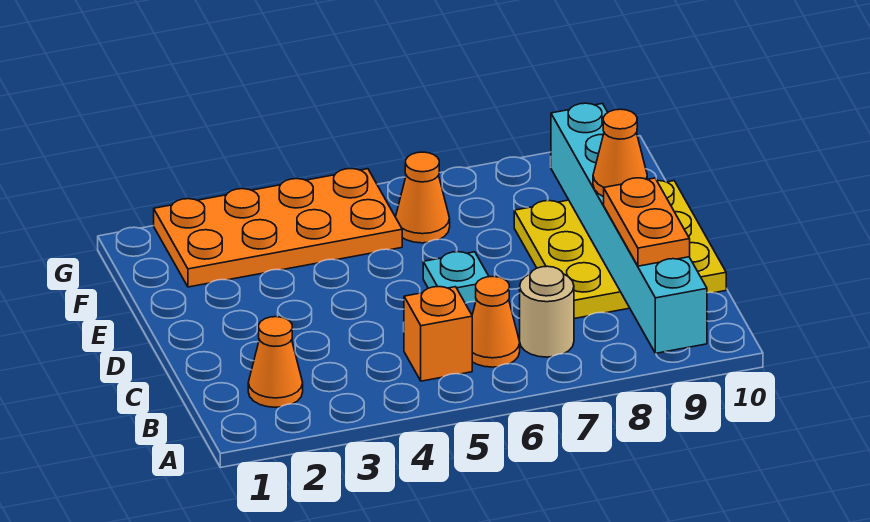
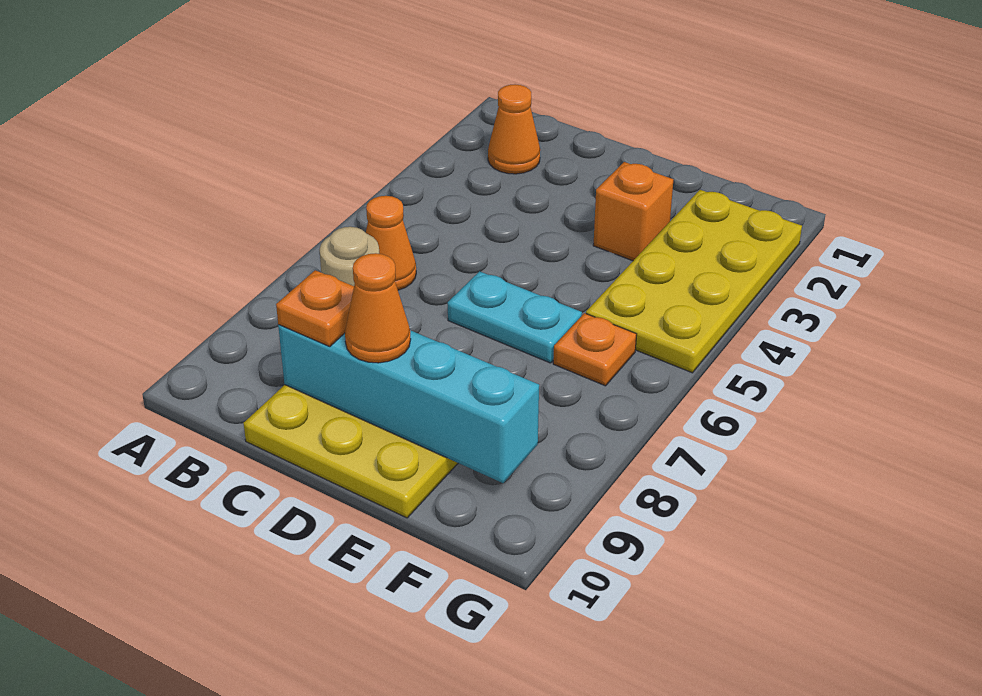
cyan brick A9:F9 level 2 -> cyan brick C9:F9 level 2
orange brick B5 level 1 -> orange brick E3 level 1
orange plate B9:C9 level 3 -> orange plate C9 level 3
cyan plate D6 level 1 -> cyan plate D6:E6 level 1
orange plate F2:G5 level 1 -> yellow plate F2:G5 level 1
orange cone F6 level 1 -> orange plate F6 level 1

